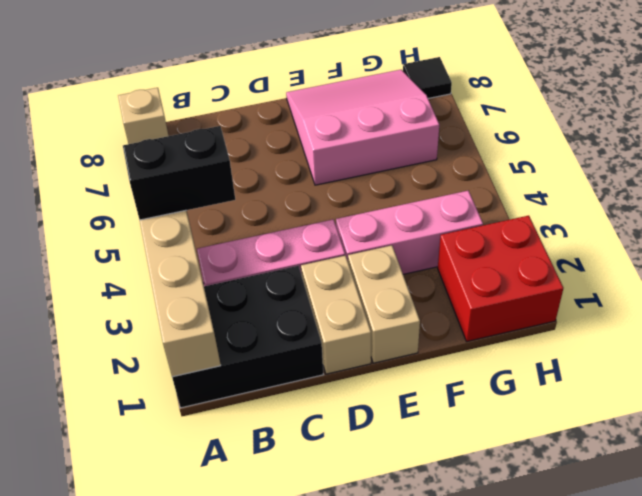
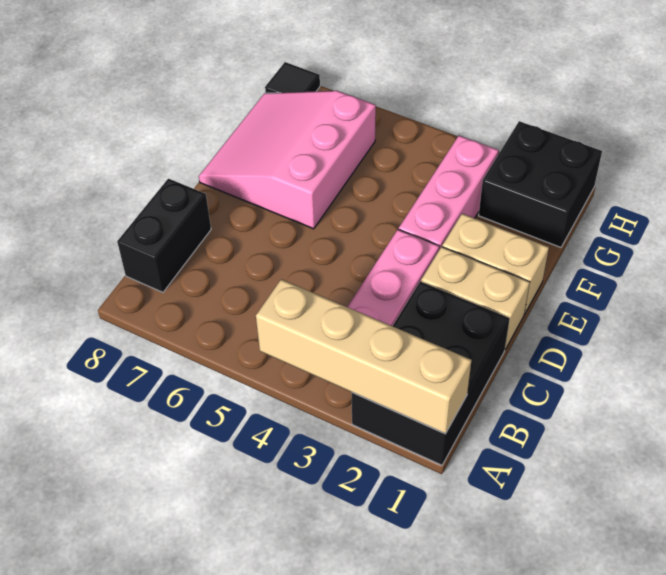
black brick A4:B4 level 3 -> black brick B8:C8 level 1
tan brick A8 level 1 -> none
red brick G1:H2 level 1 -> black brick G1:H2 level 1

